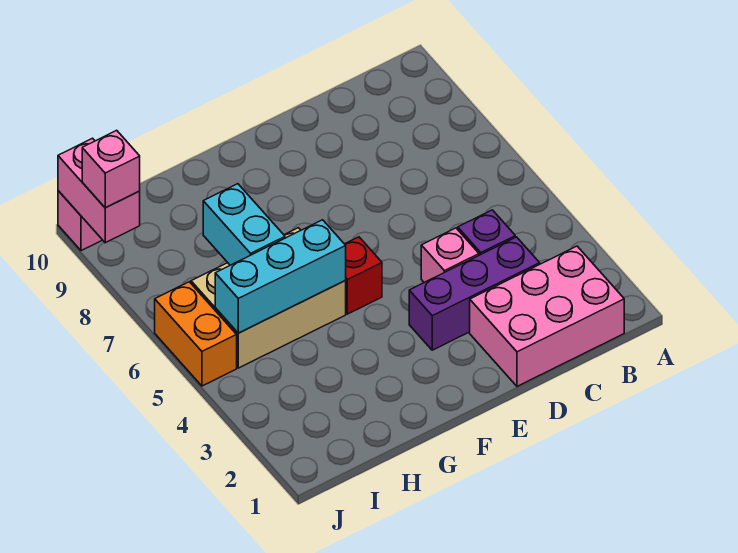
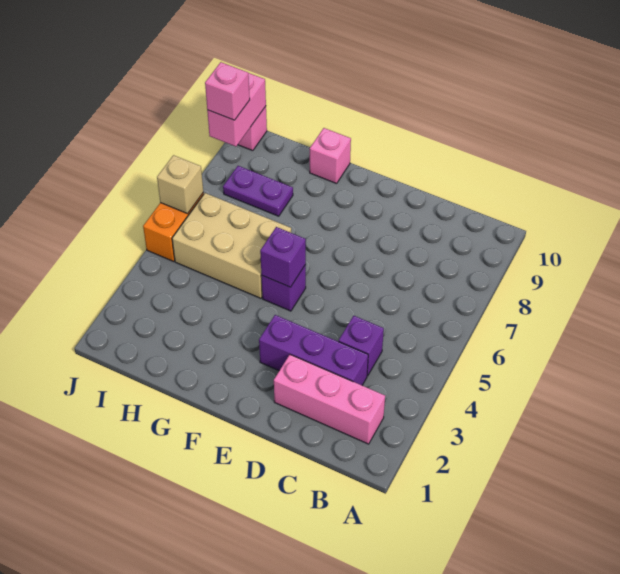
pink brick B1:D2 level 1 -> pink brick B2:D2 level 1
pink brick D4 level 1 -> pink brick G10 level 1
red brick F5 level 1 -> purple brick F5 level 1
none -> purple brick F5 level 2
cyan brick G5:I5 level 2 -> none
cyan brick H6:H7 level 2 -> none
none -> purple plate H8:I8 level 1
none -> tan brick J6 level 2

